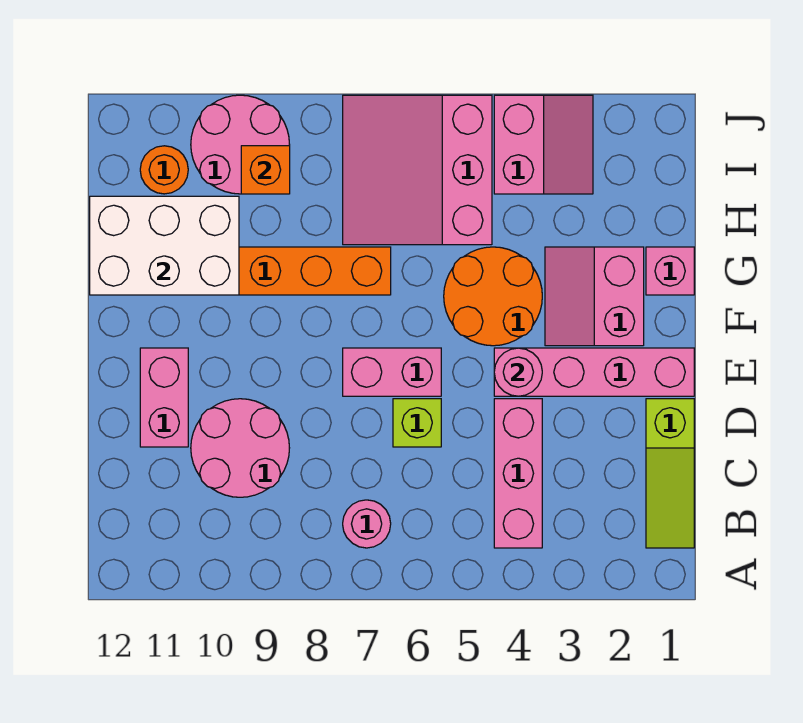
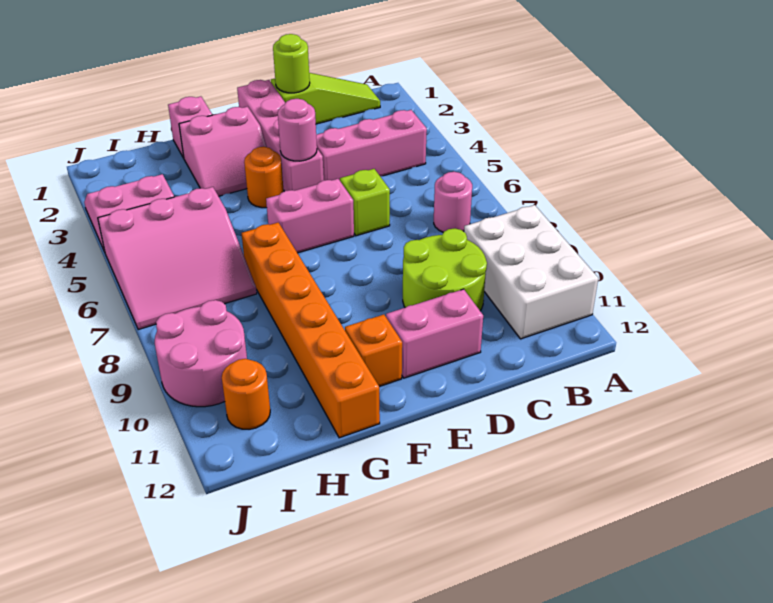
pink round brick C9:D10 level 1 -> lime round brick C9:D10 level 1
none -> lime round brick D1 level 2
pink brick E6:E7 level 1 -> pink brick E6:F6 level 1
orange round brick F4:G5 level 1 -> orange round brick F4 level 1
white brick G10:H12 level 2 -> white brick A9:B11 level 1
orange brick I9 level 2 -> orange brick F11 level 1

